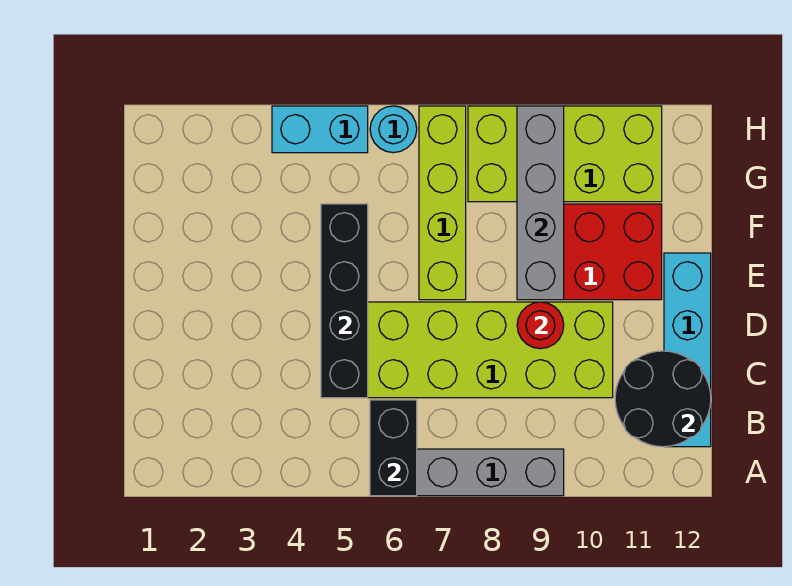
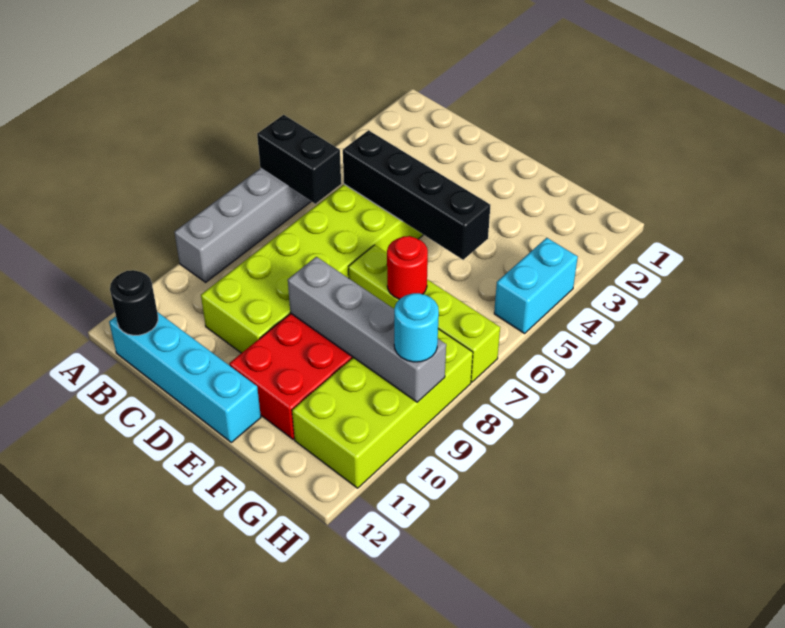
black round brick B11:C12 level 2 -> black round brick B12 level 2
red round brick D9 level 2 -> red round brick F7 level 2
cyan round brick H6 level 1 -> cyan round brick H9 level 3

